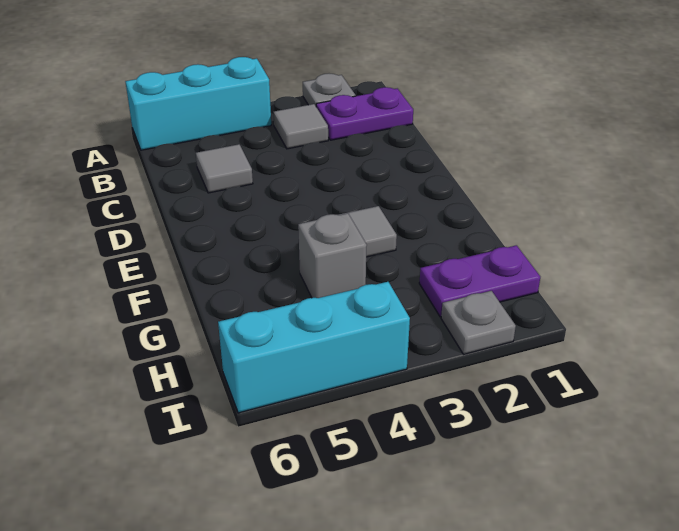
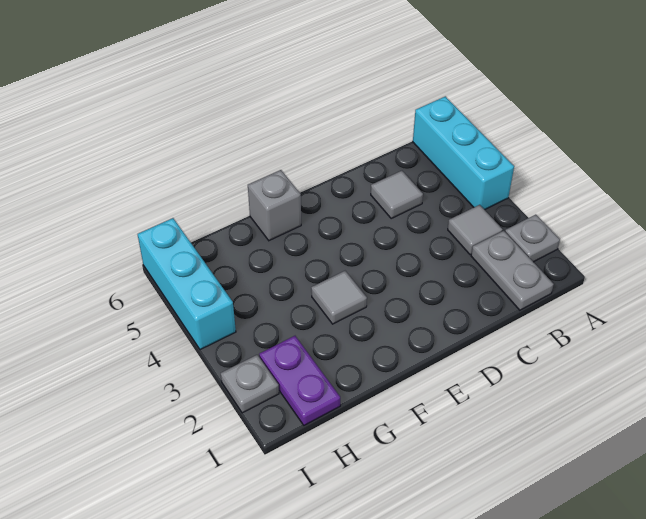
purple plate B1:B2 level 1 -> grey plate B1:B2 level 1
grey brick G4 level 1 -> grey brick F6 level 1

